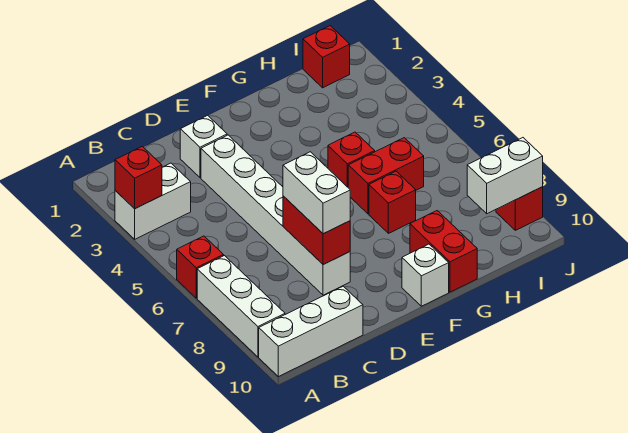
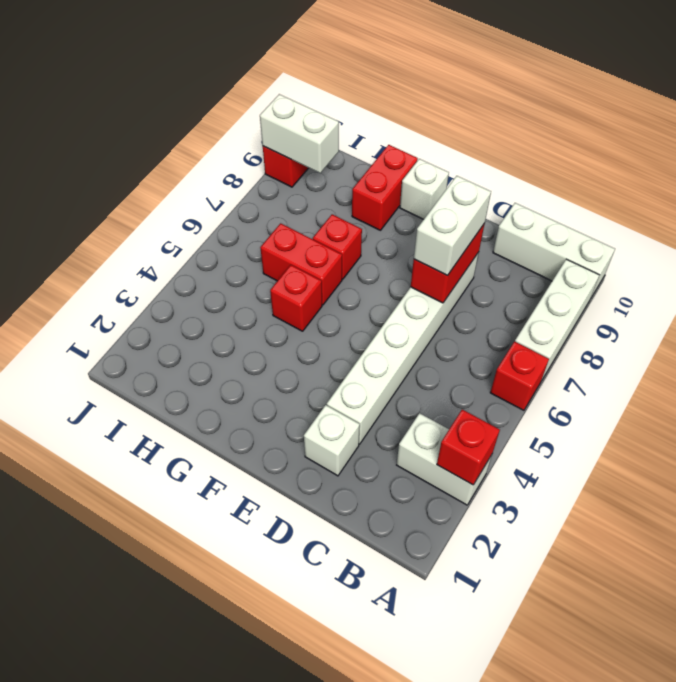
red brick I1 level 1 -> none

